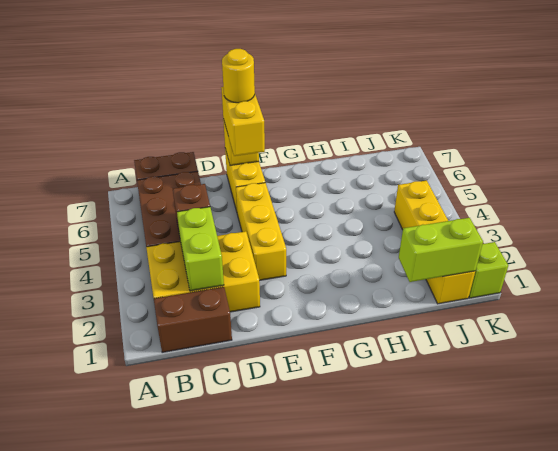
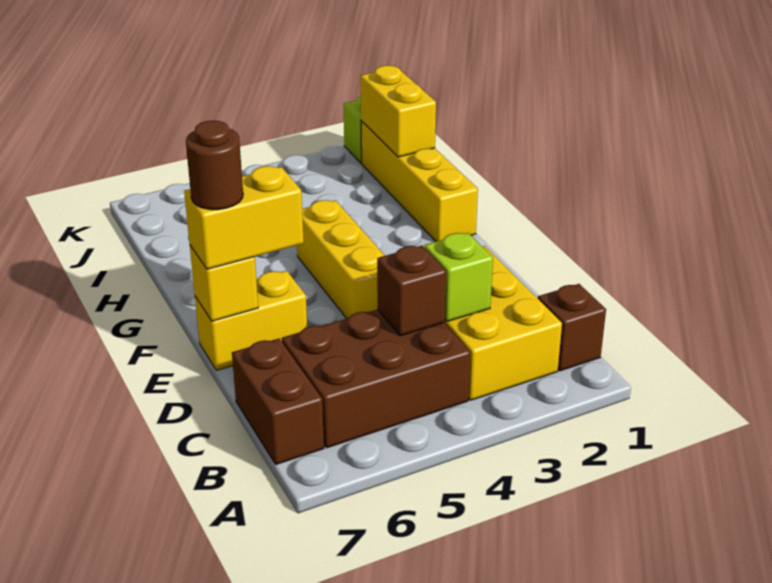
brown brick B1:C1 level 1 -> brown brick B1 level 1
lime brick C2:C3 level 2 -> lime brick C3 level 2
yellow brick E3:E5 level 1 -> yellow brick E4:G4 level 1
yellow round brick E7 level 4 -> brown round brick E7 level 4
lime brick I1:J1 level 2 -> yellow brick I1:J1 level 2
yellow brick J1:J4 level 1 -> yellow brick G1:J1 level 1

